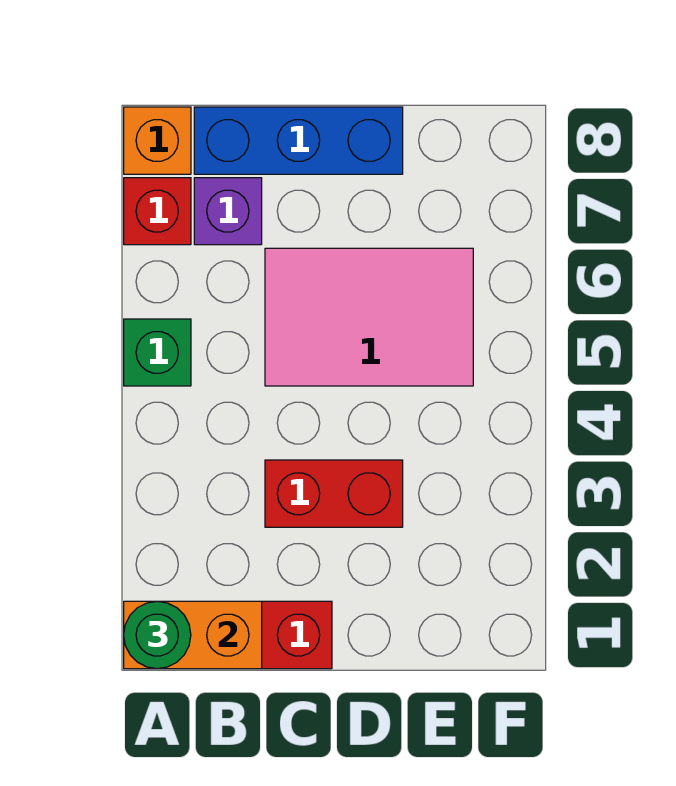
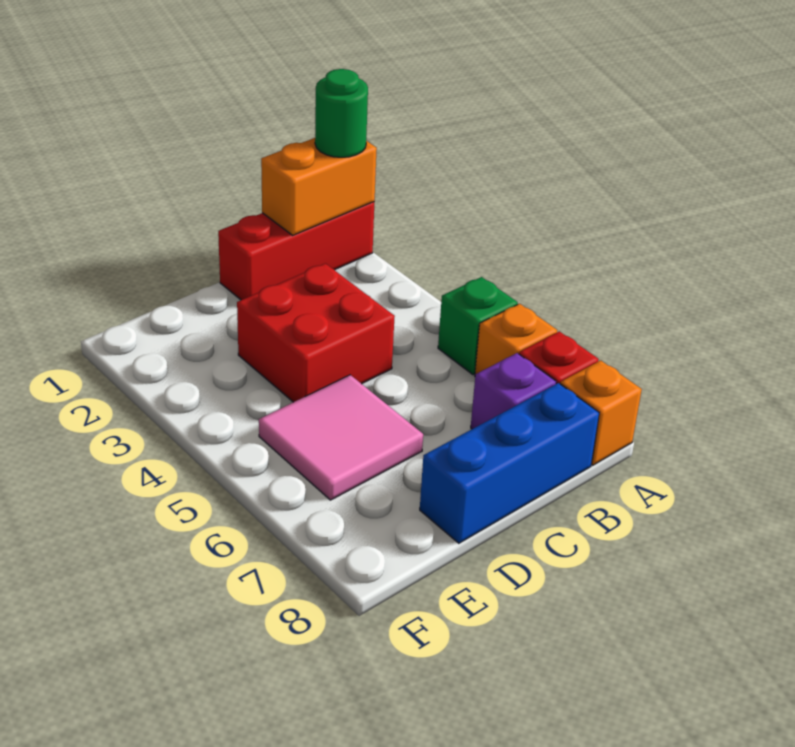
none -> orange brick A6 level 1
red brick C3:D3 level 1 -> red brick C3:D4 level 1
pink tile C5:E6 level 1 -> pink tile D5:E6 level 1

